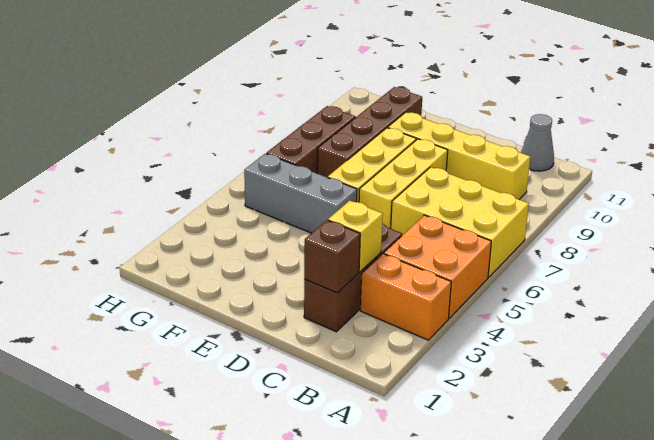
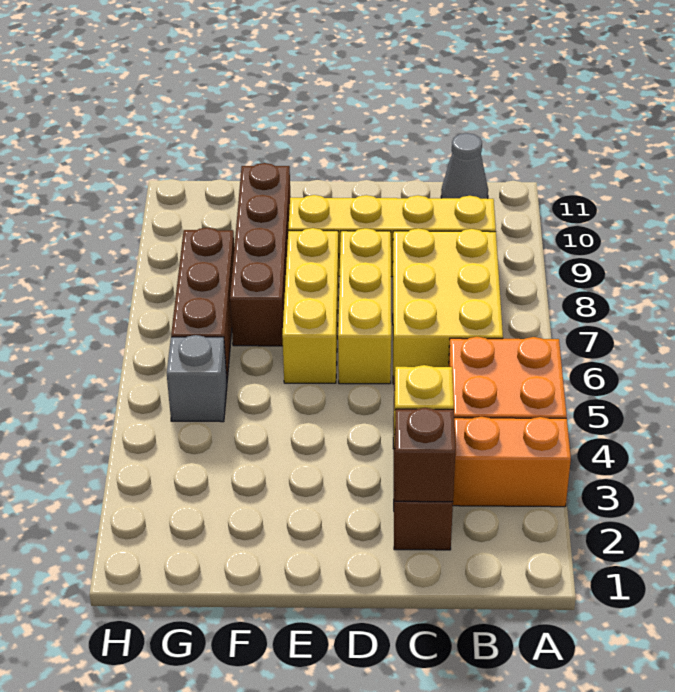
yellow brick A6:C7 level 1 -> yellow brick B6:C8 level 1
grey brick E5:G5 level 1 -> grey brick G5 level 1

